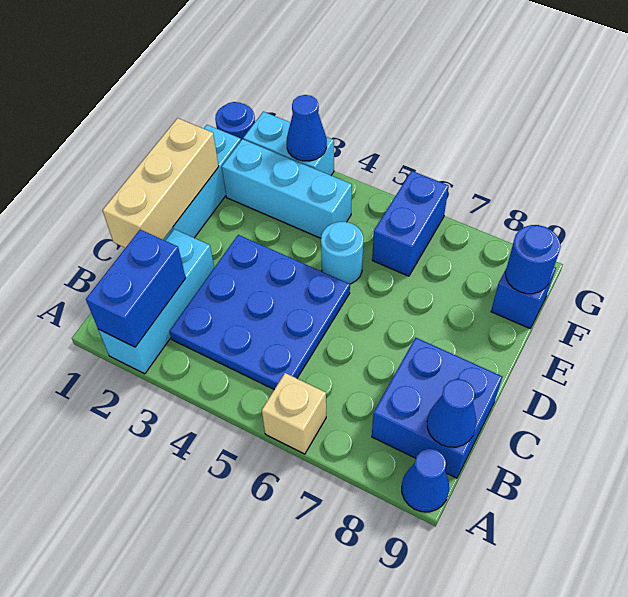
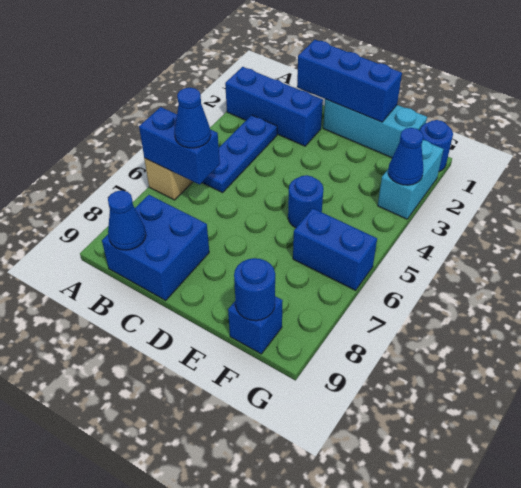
cyan brick A2:C2 level 1 -> blue brick A2:C2 level 1
blue brick A2:B2 level 2 -> blue brick A6:B6 level 2
blue cone A9 level 1 -> blue cone B6 level 3
blue plate B3:D5 level 1 -> blue plate B3:B5 level 1
tan brick C1:E1 level 2 -> blue brick C1:E1 level 2
cyan round brick E5 level 1 -> blue round brick E5 level 1
cyan brick F2:F4 level 1 -> none

